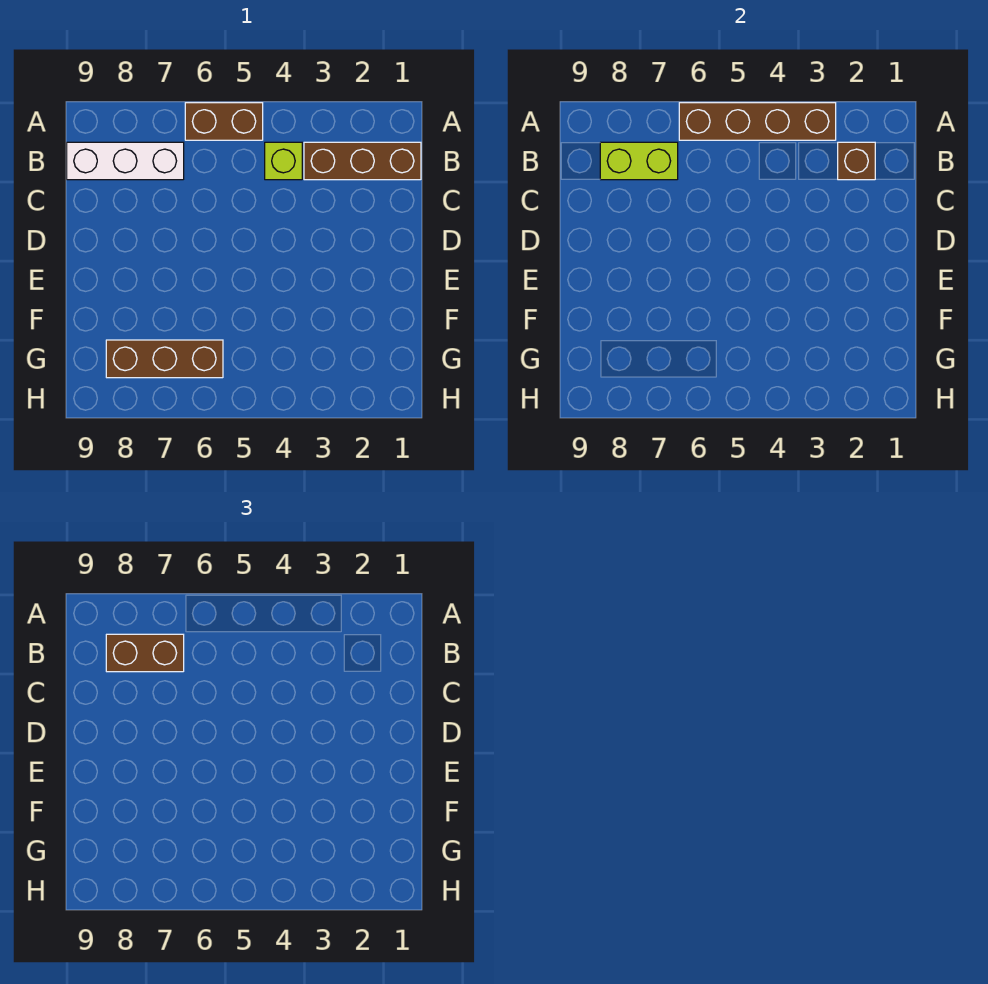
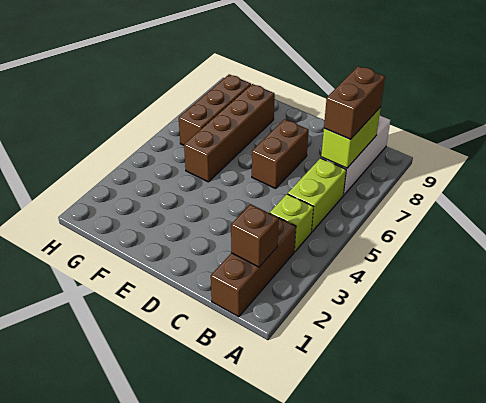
brown brick A3:A6 level 2 -> brown brick F5:F8 level 1
brown brick A5:A6 level 1 -> brown brick D6:D7 level 1
none -> lime brick B5:B6 level 1

